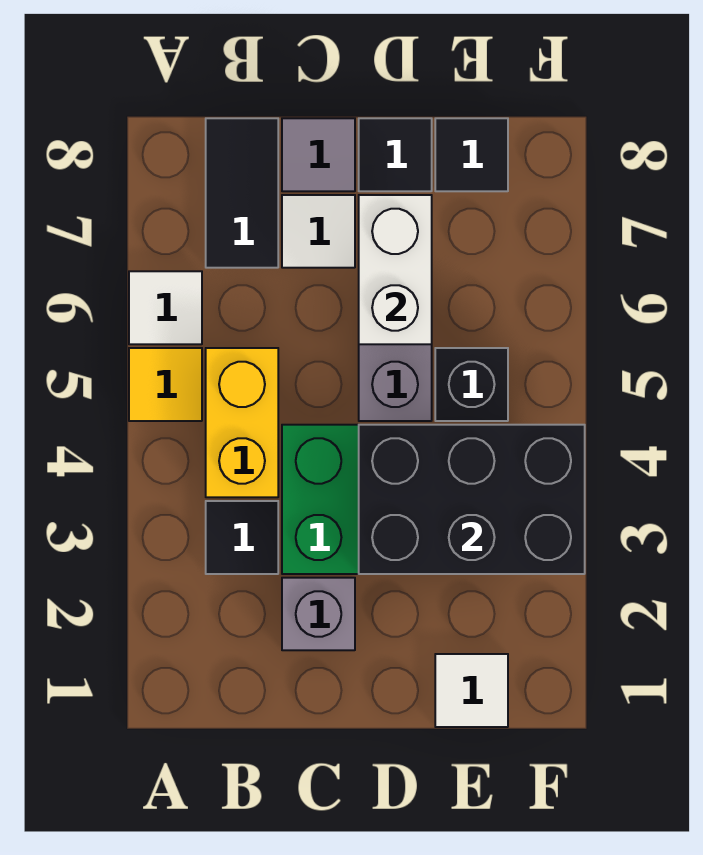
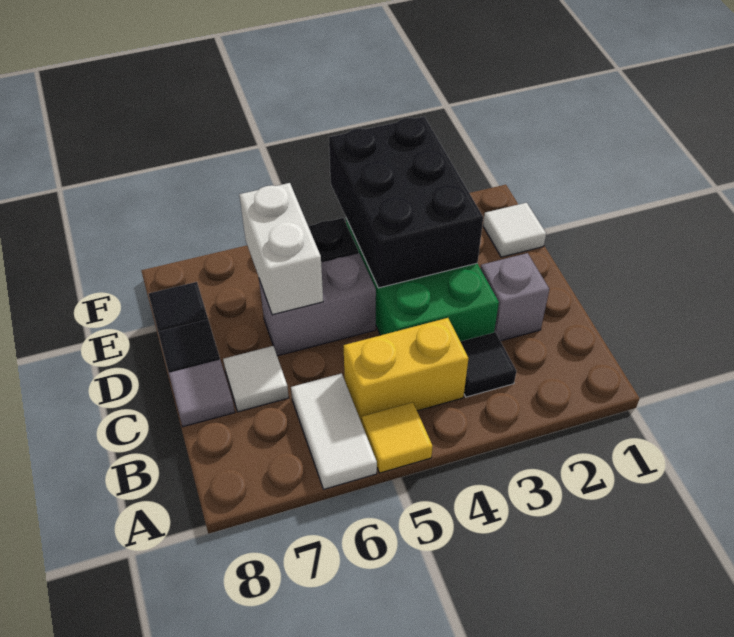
white tile A6 level 1 -> white tile A6:B6 level 1
black tile B7:B8 level 1 -> none
white brick D6:D7 level 2 -> white brick D6:E6 level 2

